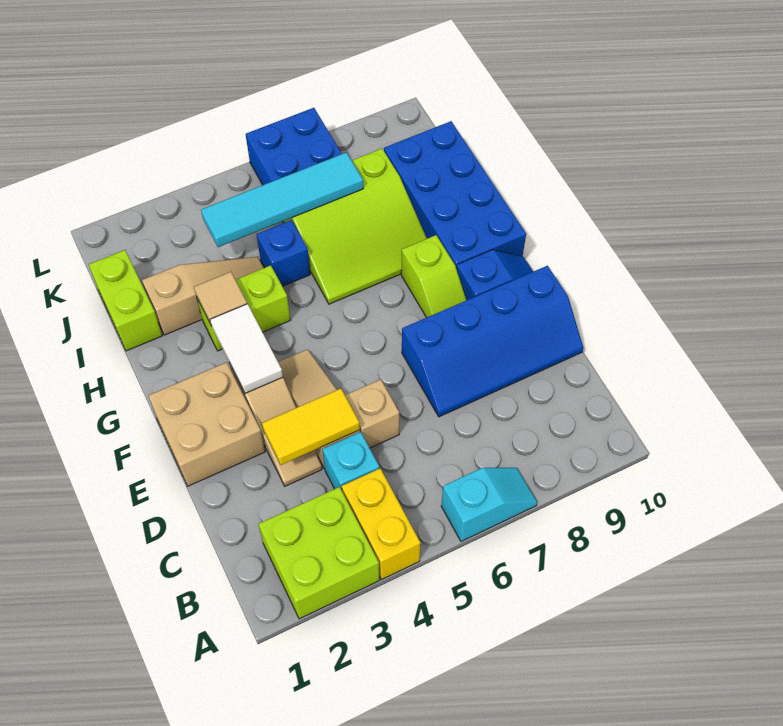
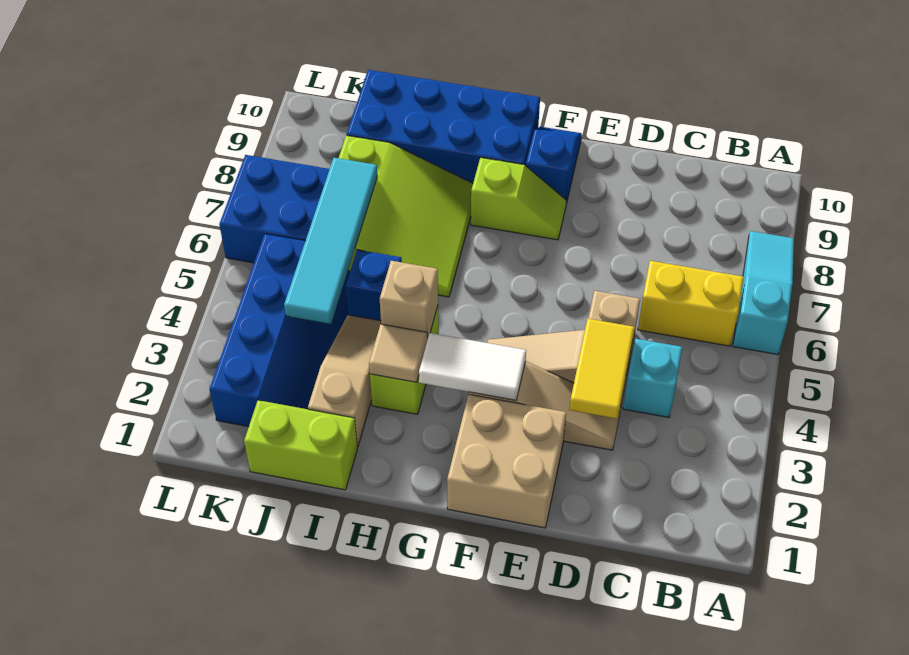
lime brick A2:B3 level 1 -> none
yellow brick A4:B4 level 1 -> yellow brick B6:C6 level 1
cyan slope A6:A7 level 1 top 6 -> cyan slope A6:A8 level 1 top 6
blue slope D7:E10 level 1 top E -> blue slope J2:K5 level 1 top K
none -> tan brick H4 level 2

